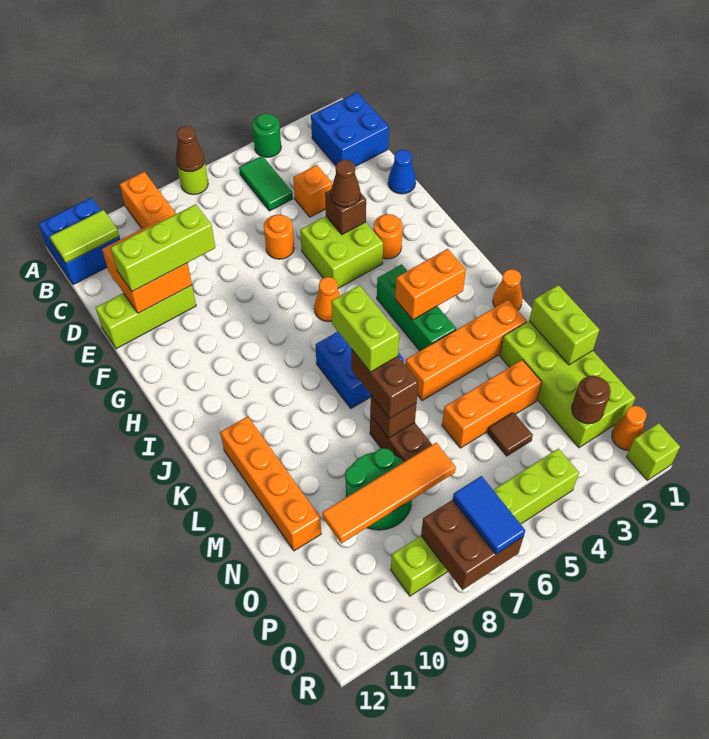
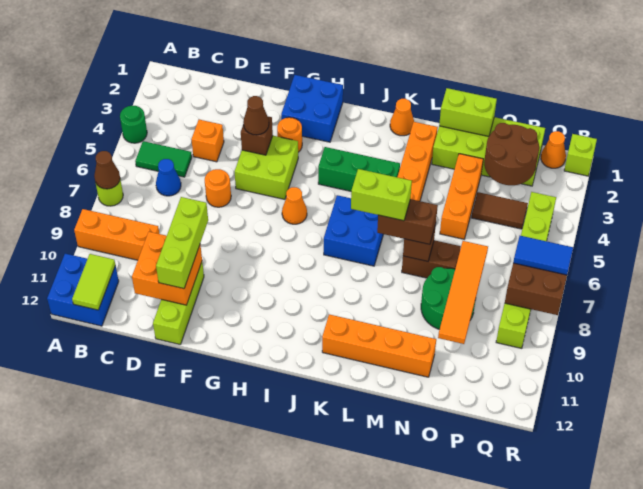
blue brick B1:C2 level 1 -> blue brick G1:H2 level 1
blue cone E1 level 1 -> blue cone C6 level 1
orange brick J3:J4 level 2 -> none
brown tile O4 level 1 -> brown tile O4:P4 level 1
brown round brick P2 level 2 -> brown round brick O2:P3 level 2

